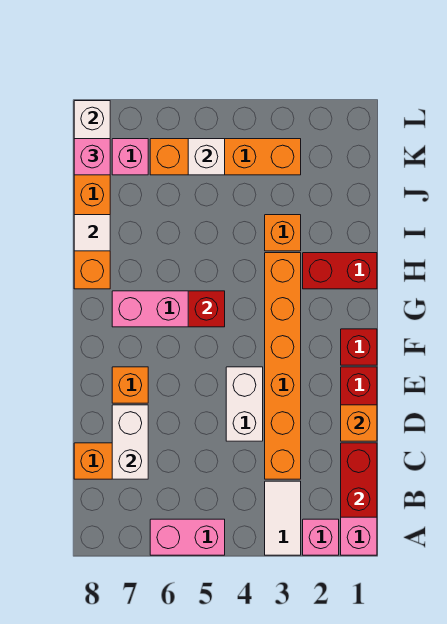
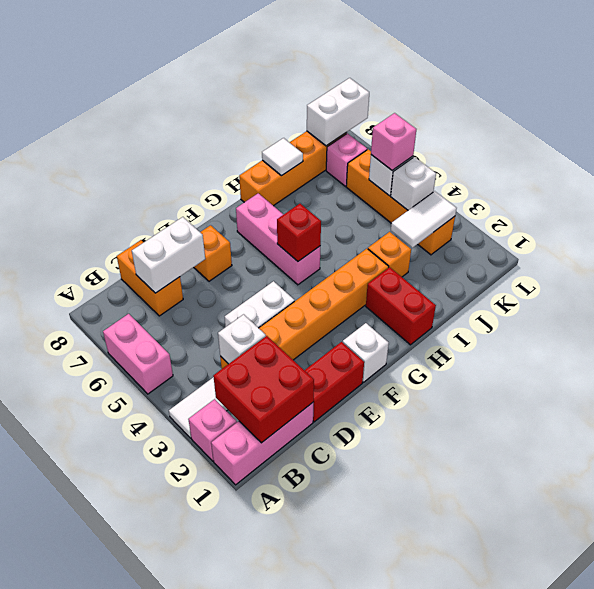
red brick B1:C1 level 2 -> red brick B1:C2 level 2
none -> white brick C3 level 2
orange brick D1 level 2 -> none
red brick F1 level 1 -> white brick F1 level 1
none -> white tile J3:K3 level 2
none -> white brick K4 level 2
pink brick K8 level 3 -> pink brick K5 level 3

